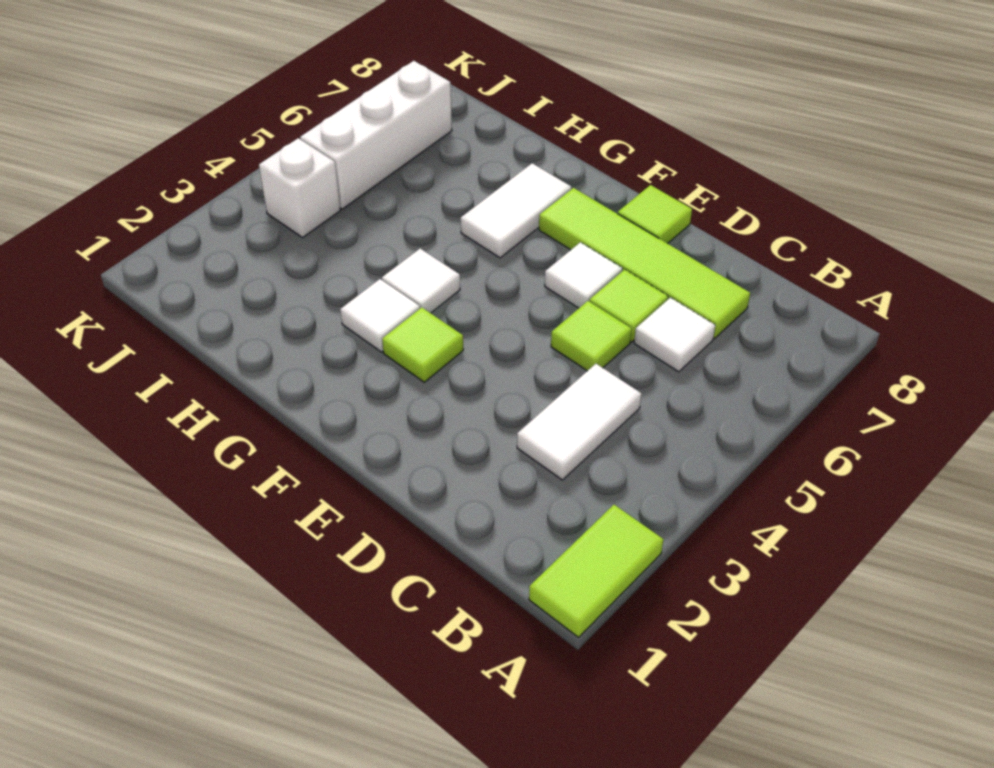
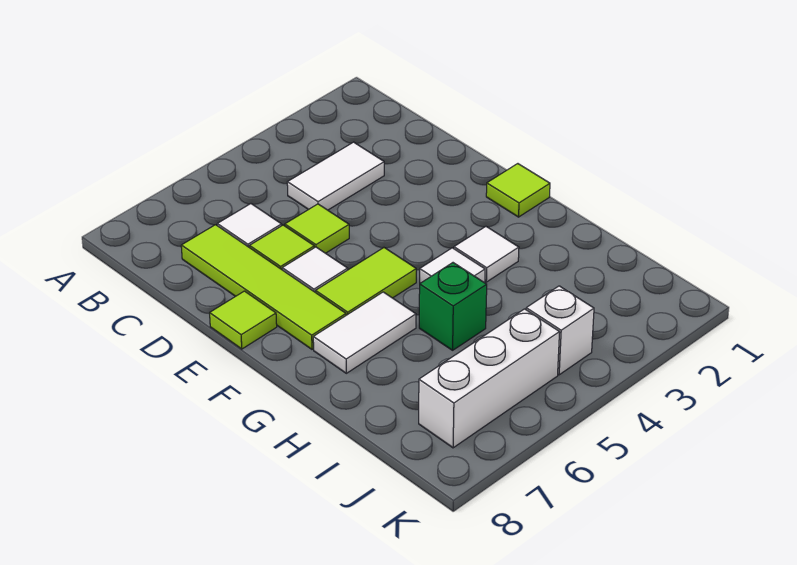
lime tile A1:A2 level 1 -> lime tile F5:F6 level 1
lime tile F3 level 1 -> lime tile F1 level 1
none -> green brick H5 level 1

